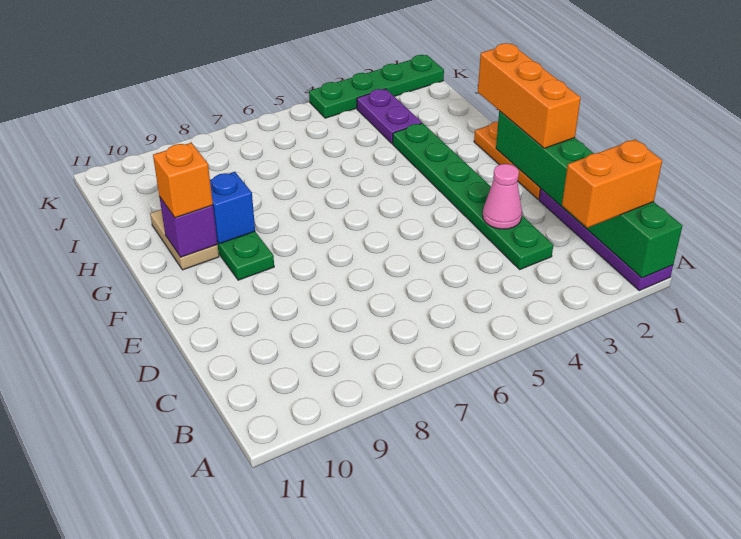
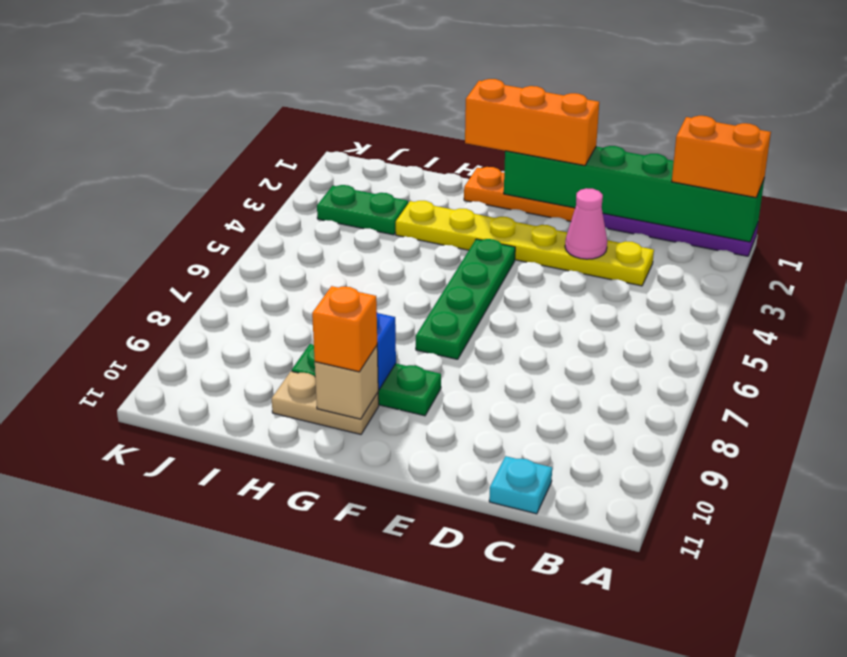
orange brick B1:B2 level 3 -> orange brick A1:B1 level 3
green plate C3:H3 level 1 -> yellow plate C3:H3 level 1
none -> cyan plate C11 level 1
purple brick G10 level 2 -> tan brick G10 level 2
purple plate I3:J3 level 1 -> green plate I3:J3 level 1
green plate K1:K4 level 1 -> green plate F4:F7 level 1

